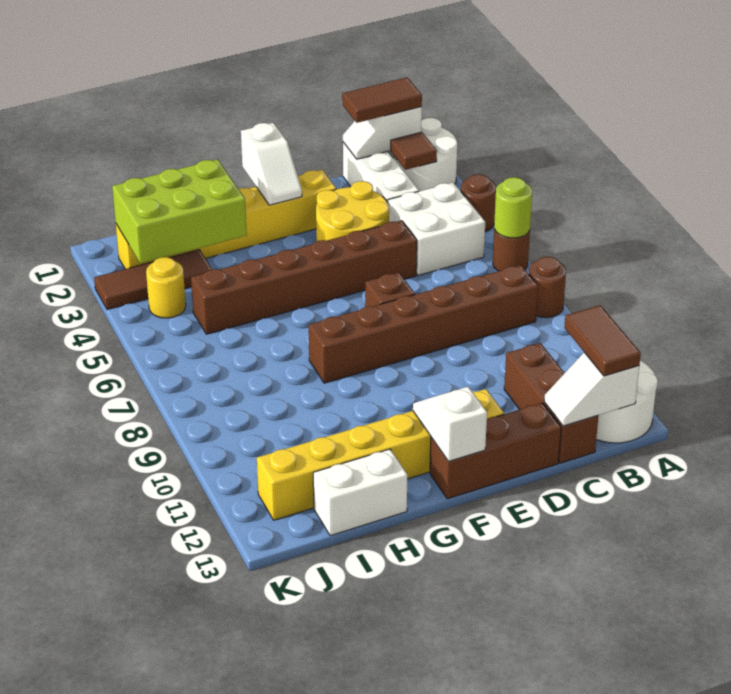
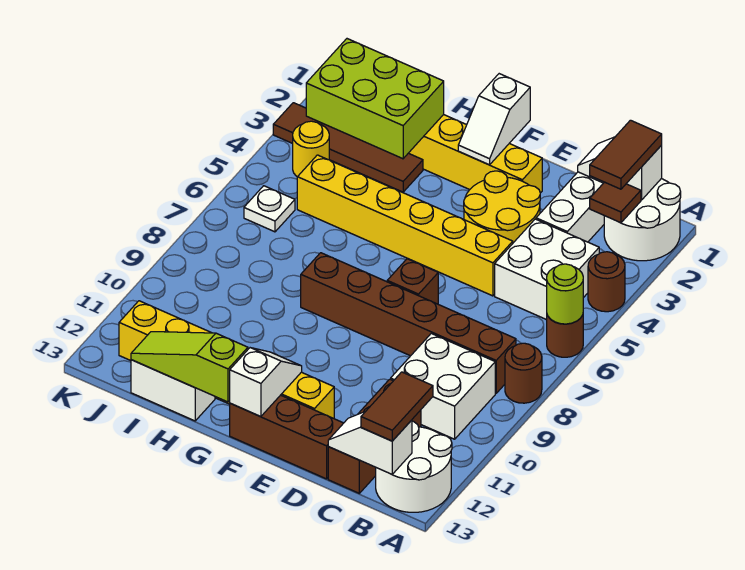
brown tile B1:C1 level 3 -> brown tile B1:B2 level 3
none -> white brick B9:C10 level 1
brown brick D5:I5 level 1 -> yellow brick D5:I5 level 1
none -> lime slope G13:I13 level 2 top G
brown tile I3:K3 level 1 -> brown tile H3:K3 level 1
none -> white plate J6 level 1

